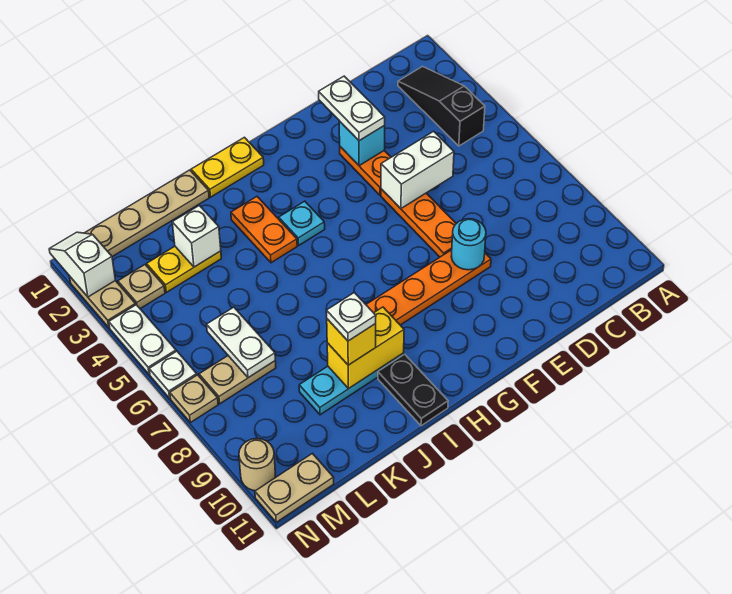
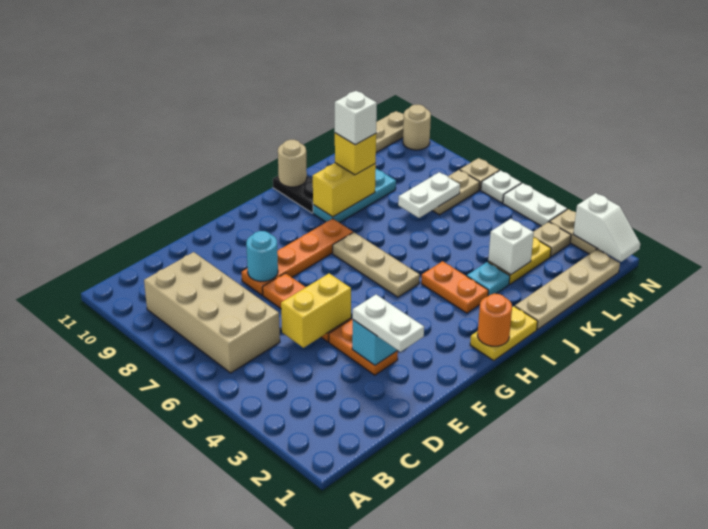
black slope B2:B4 level 1 top 4 -> none
none -> tan brick B6:C9 level 1
white brick D5:E5 level 2 -> yellow brick D5:E5 level 2
none -> orange round brick H1 level 2
cyan plate H4 level 1 -> cyan plate J3 level 1
none -> tan plate H5:H7 level 1
none -> tan round brick I11 level 2
white plate J9 level 4 -> white brick J9 level 4
white plate L6:L7 level 2 -> white plate K7:L7 level 2

